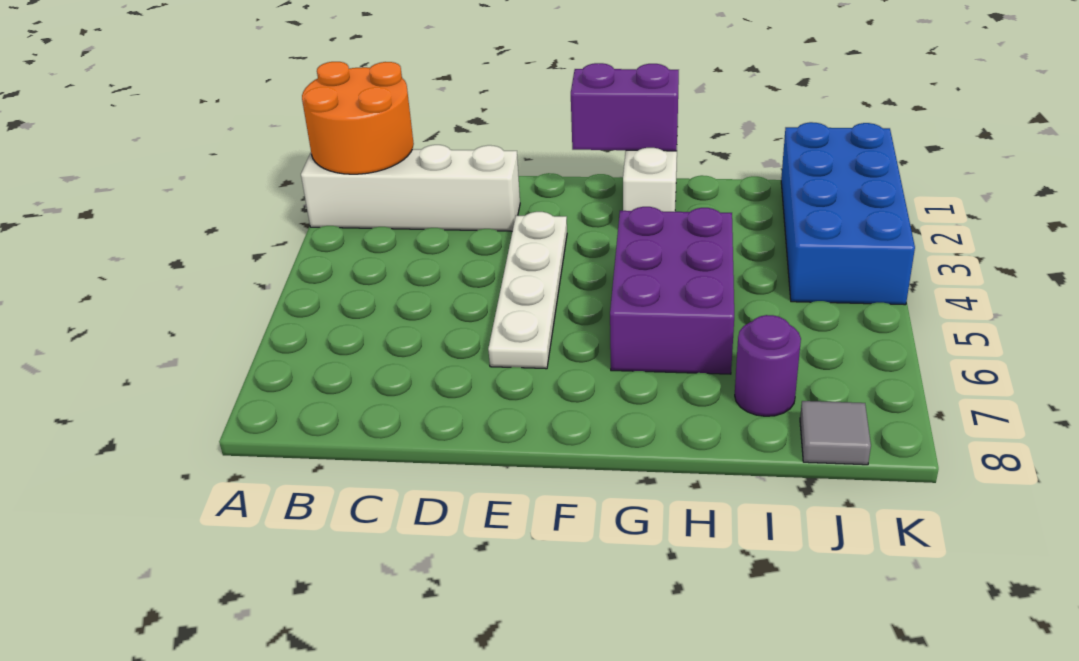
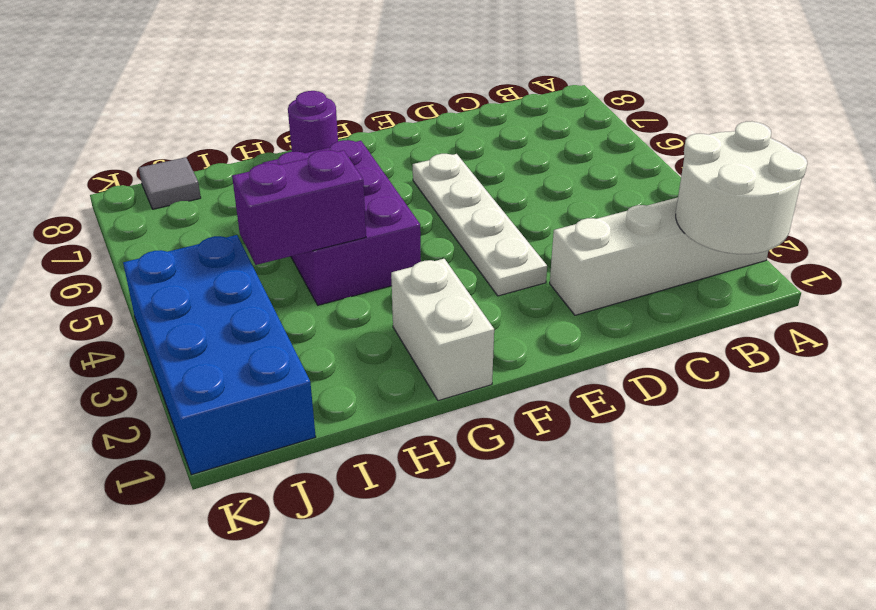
orange round brick A1:B2 level 2 -> white round brick A1:B2 level 2
purple brick F1:G1 level 2 -> purple brick H4:I4 level 2
purple round brick I7 level 1 -> purple round brick G8 level 1

